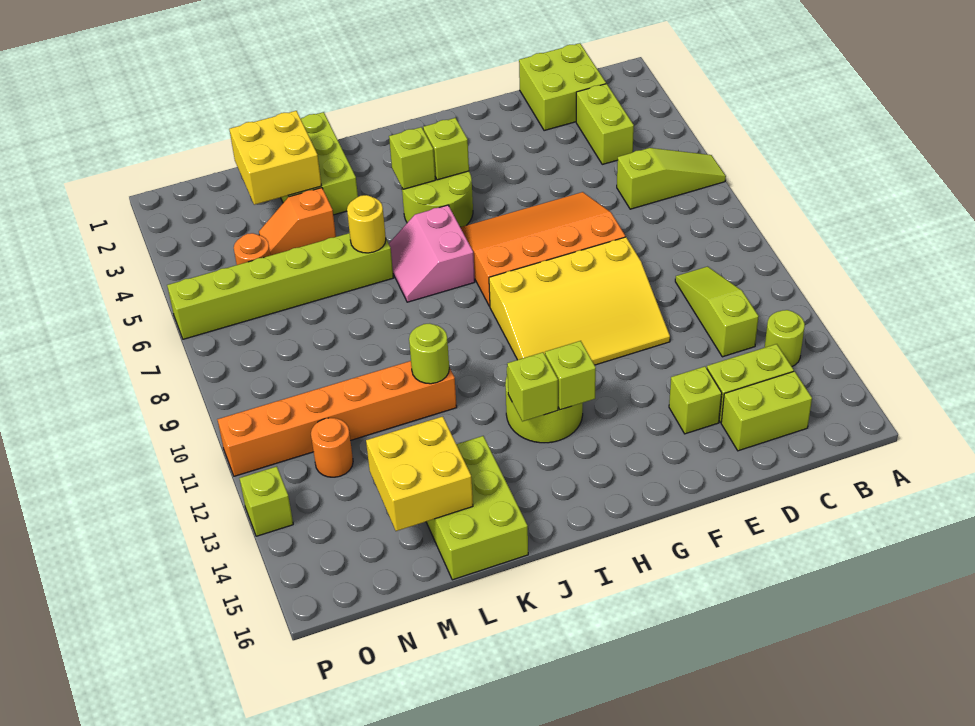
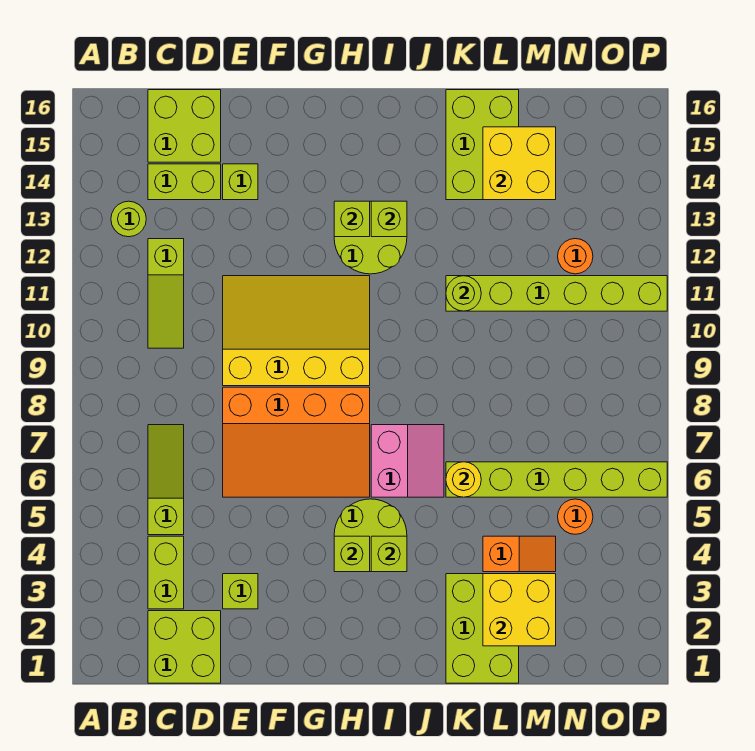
lime slope A6:C6 level 1 top C -> lime slope C5:C7 level 1 top 5
lime brick C15:D15 level 1 -> lime brick C15:D16 level 1
orange brick K11:P11 level 1 -> lime brick K11:P11 level 1
lime brick P13 level 1 -> lime brick E3 level 1

